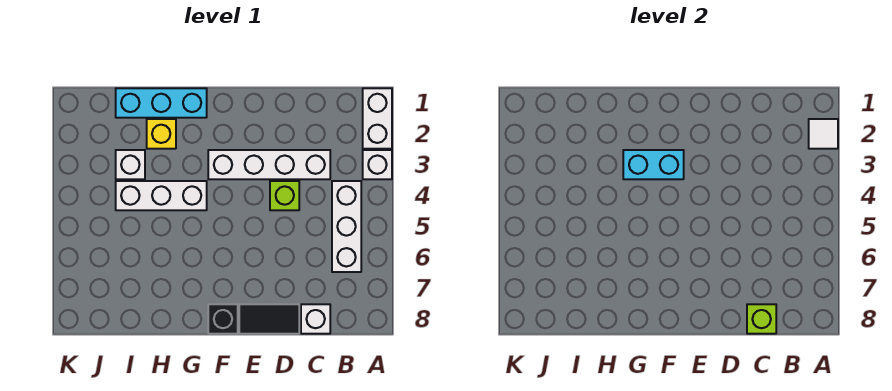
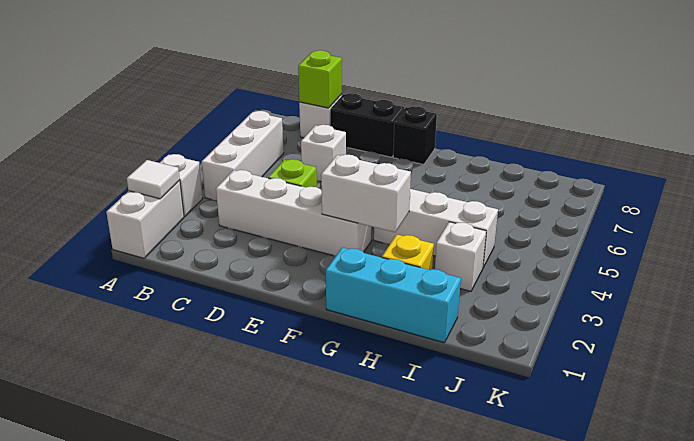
none -> white brick D6 level 1
black tile D8:E8 level 1 -> black brick D8:E8 level 1
cyan brick F3:G3 level 2 -> white brick F3:G3 level 2

